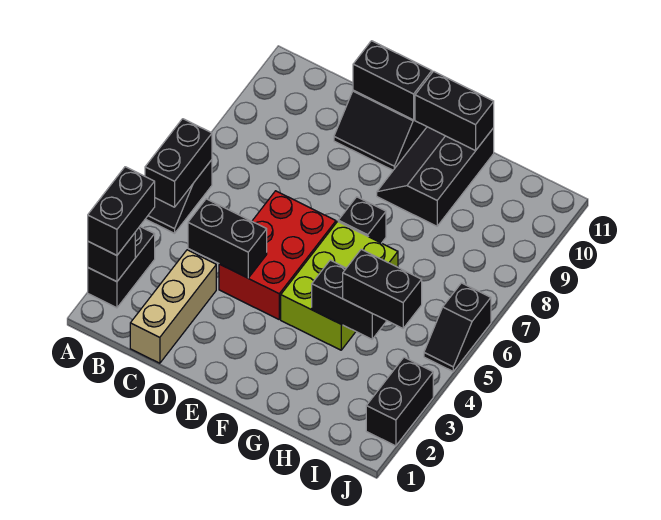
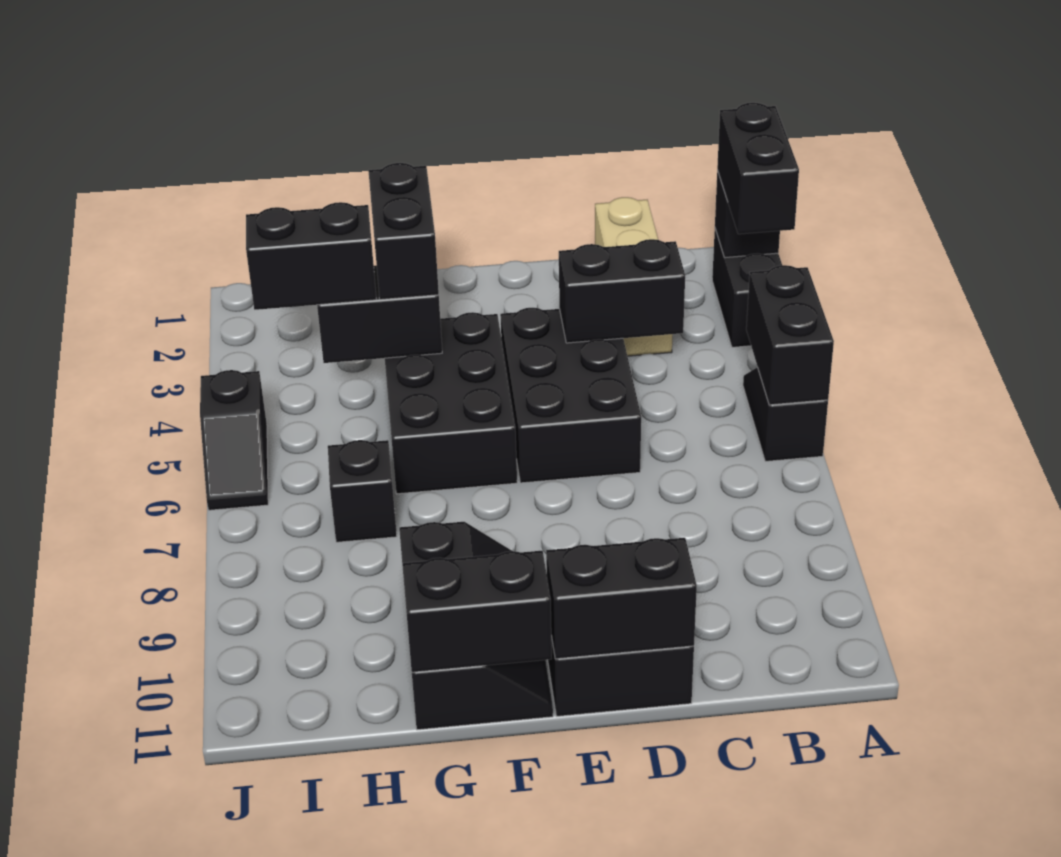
red brick D4:E6 level 1 -> black brick D4:E6 level 1
lime brick F4:G6 level 1 -> black brick F4:G6 level 1
black brick F7 level 1 -> black brick H7 level 1
black brick J2:J3 level 1 -> black brick G3:G4 level 3
black slope J5:J6 level 1 top 6 -> black slope J5:J6 level 1 top 5

